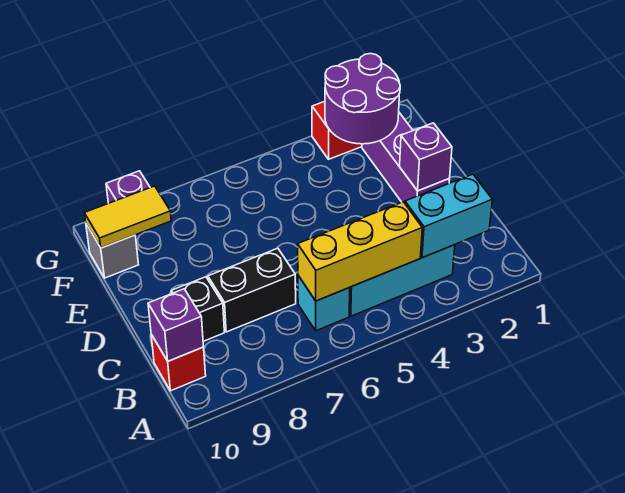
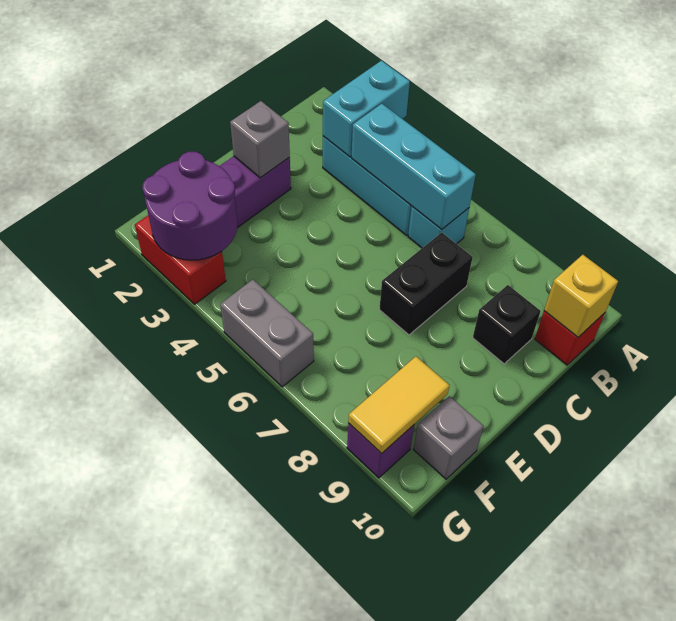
cyan brick B2:B3 level 2 -> cyan brick A3:B3 level 2
yellow brick B4:B6 level 2 -> cyan brick B4:B6 level 2
purple brick B10 level 2 -> yellow brick B10 level 2
black brick C7:C8 level 1 -> black brick C7:D7 level 1
purple brick D2 level 2 -> grey brick D2 level 2
yellow tile F9:F10 level 2 -> yellow tile F9:G9 level 2
none -> grey brick G5:G6 level 1

